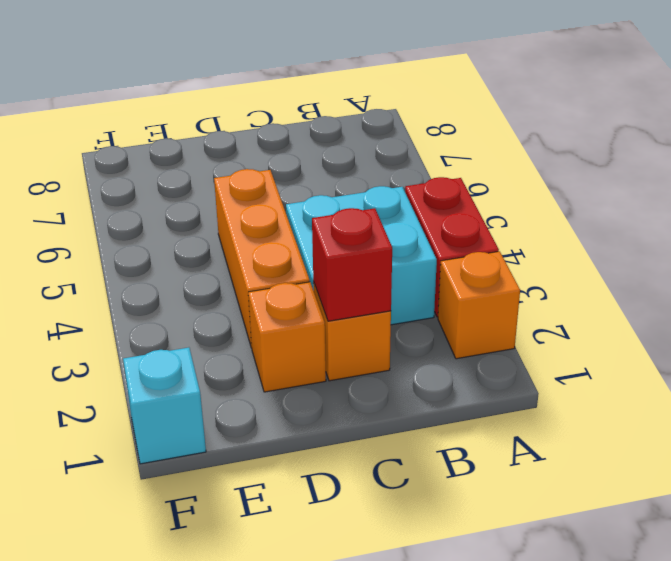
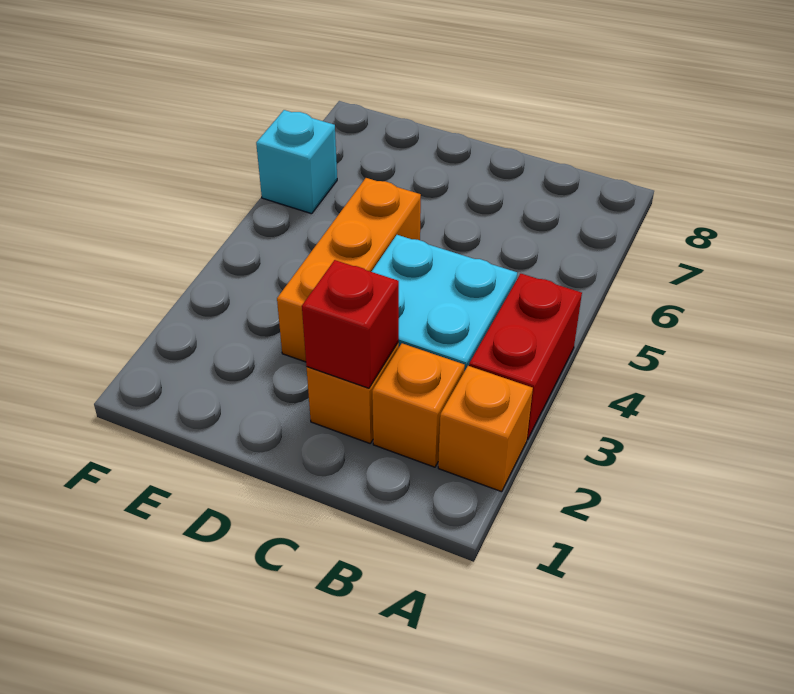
orange brick D2 level 1 -> orange brick B2 level 1
cyan brick F1 level 1 -> cyan brick F6 level 1

